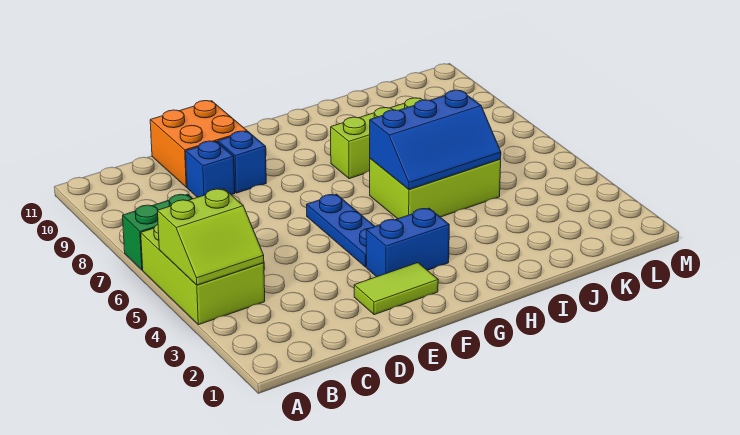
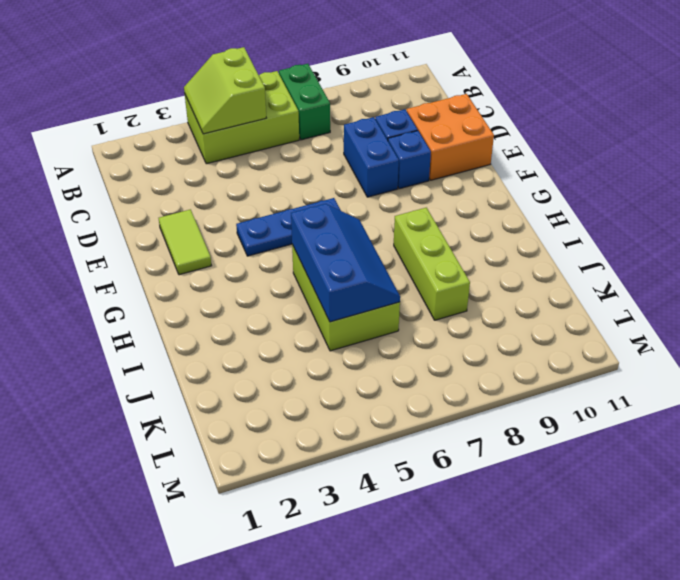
blue brick F3:G3 level 1 -> blue brick D8:E8 level 1
blue slope H5:J6 level 2 top 6 -> blue slope H5:J6 level 2 top 5

